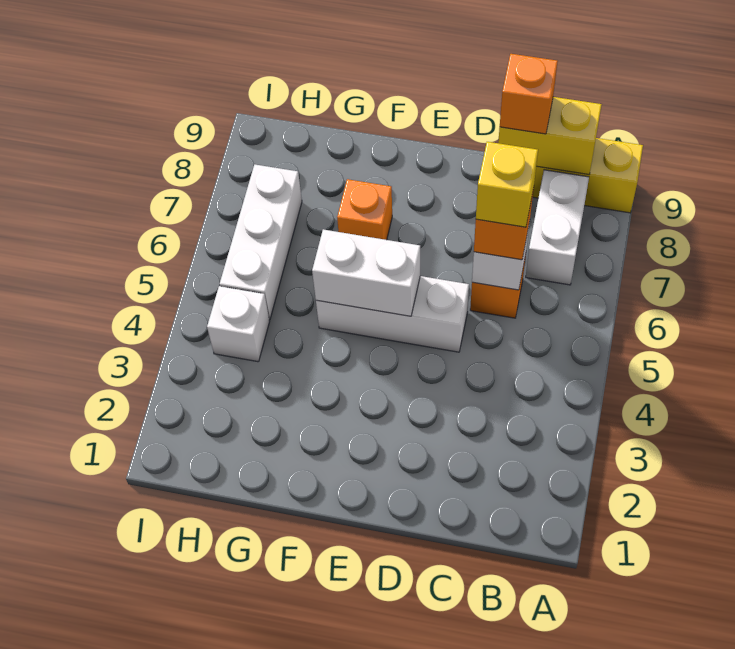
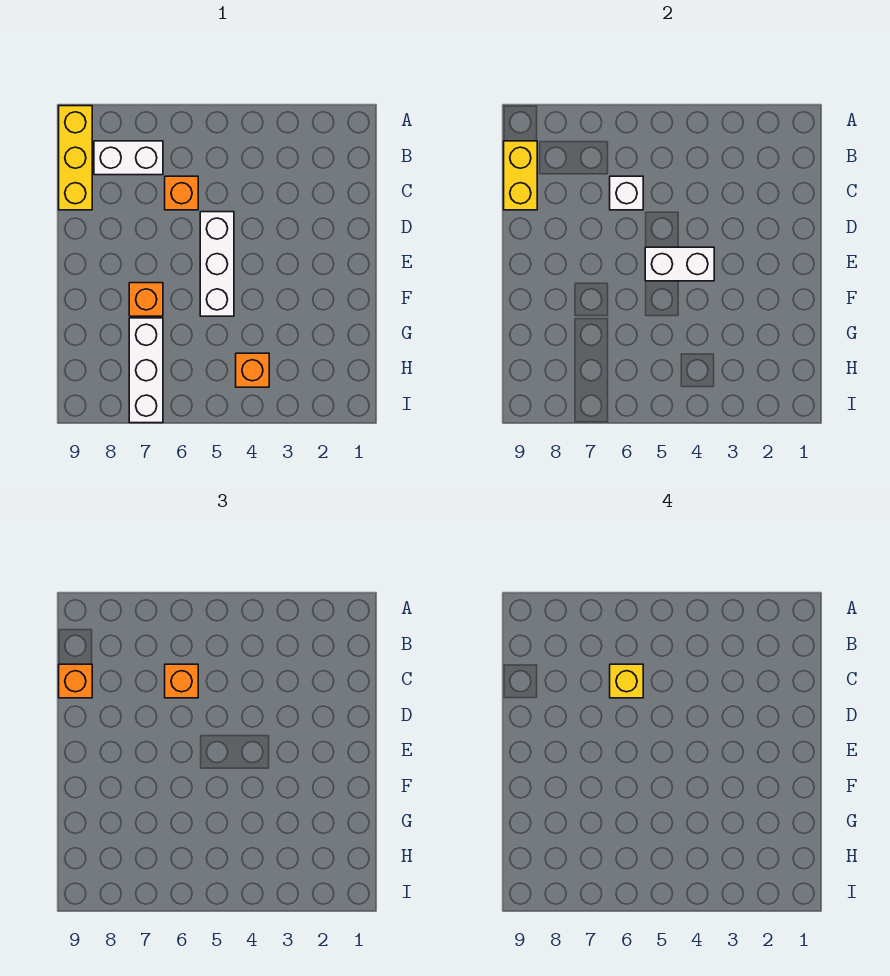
white brick E5:F5 level 2 -> white brick E4:E5 level 2
white brick H4 level 1 -> orange brick H4 level 1
white brick H5:H7 level 1 -> white brick G7:I7 level 1

